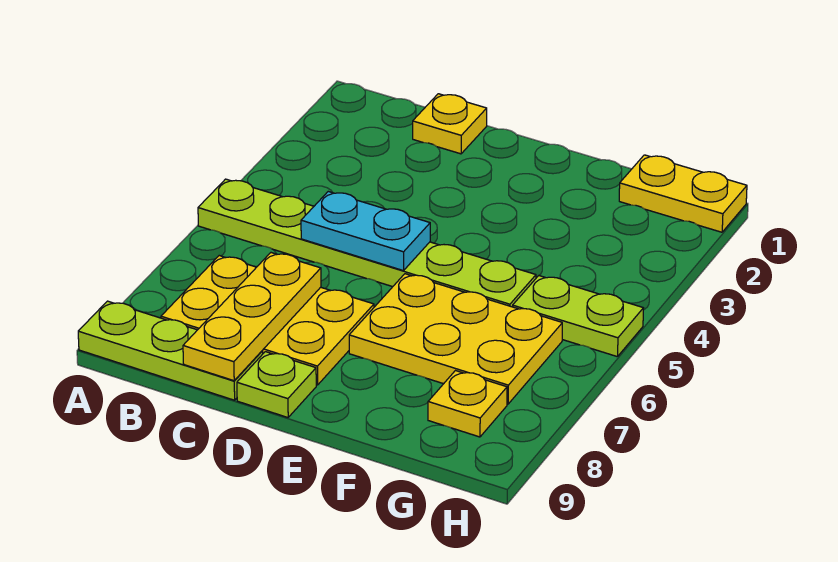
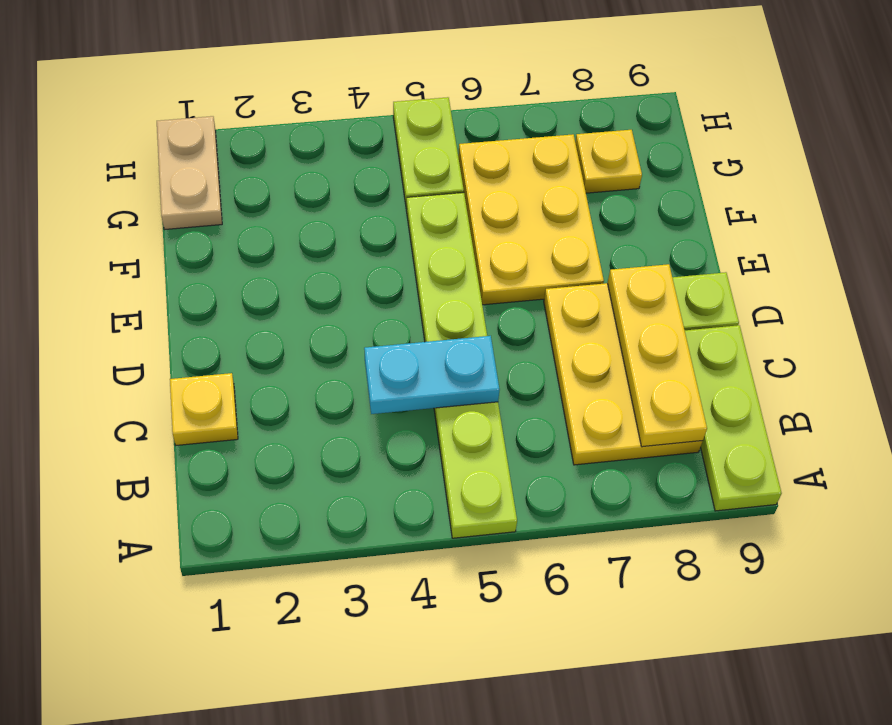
cyan plate C5:D5 level 2 -> cyan plate C4:C5 level 2
yellow plate C7:C9 level 2 -> yellow plate B8:D8 level 2
yellow plate G1:H1 level 1 -> tan plate G1:H1 level 1

